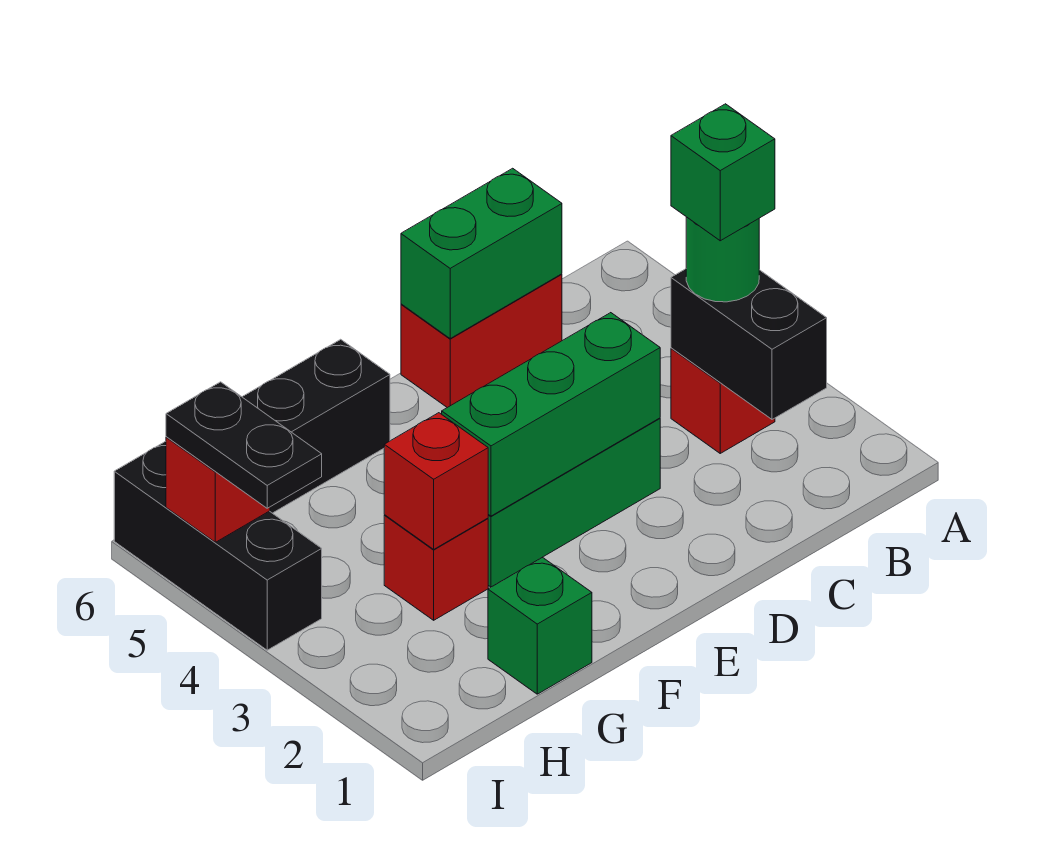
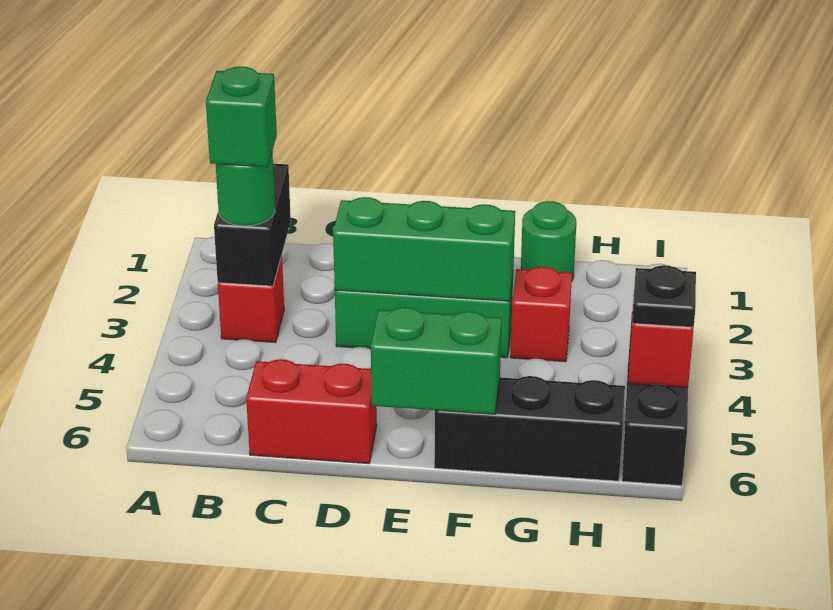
green brick C6:D6 level 2 -> green brick E6:F6 level 2
green brick G1 level 1 -> green round brick G1 level 1
red brick G3 level 2 -> none
black plate I4:I5 level 3 -> black plate I5 level 3

